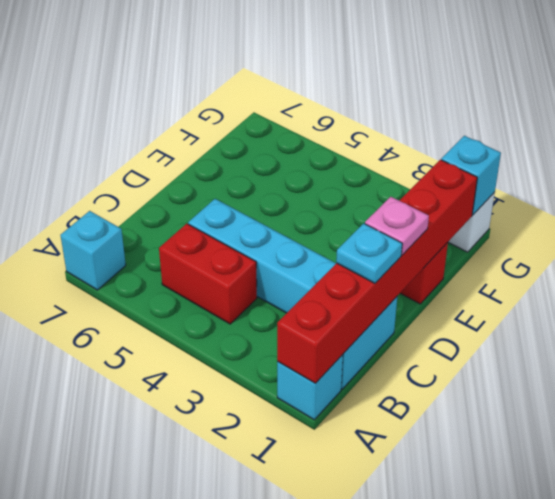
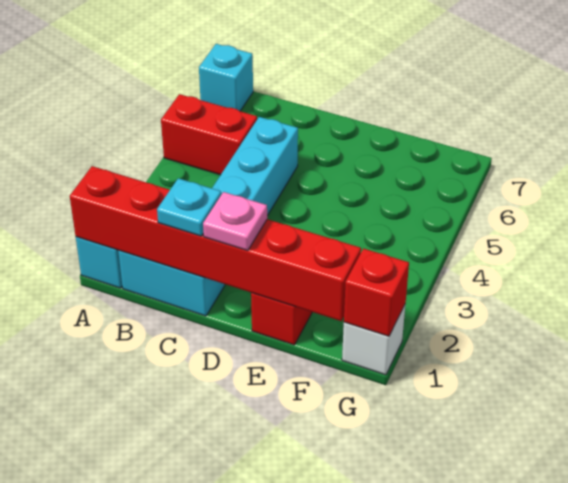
red brick B4:B5 level 1 -> red brick A5:B5 level 1
cyan brick G1 level 2 -> red brick G1 level 2

